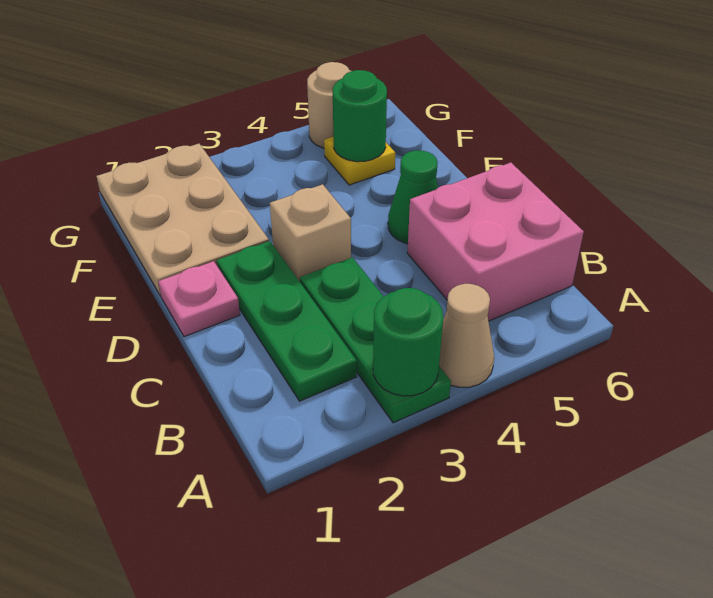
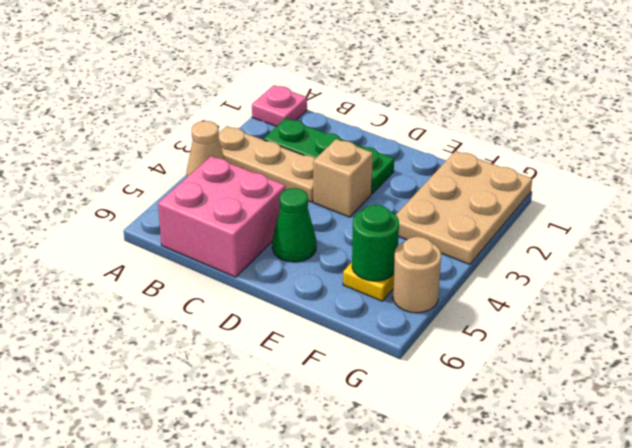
green plate A3:C3 level 1 -> tan plate A3:C3 level 1
green round brick A3 level 2 -> none
pink plate D1 level 1 -> pink plate A1 level 1
tan plate E1:G2 level 1 -> tan plate F1:G3 level 1

